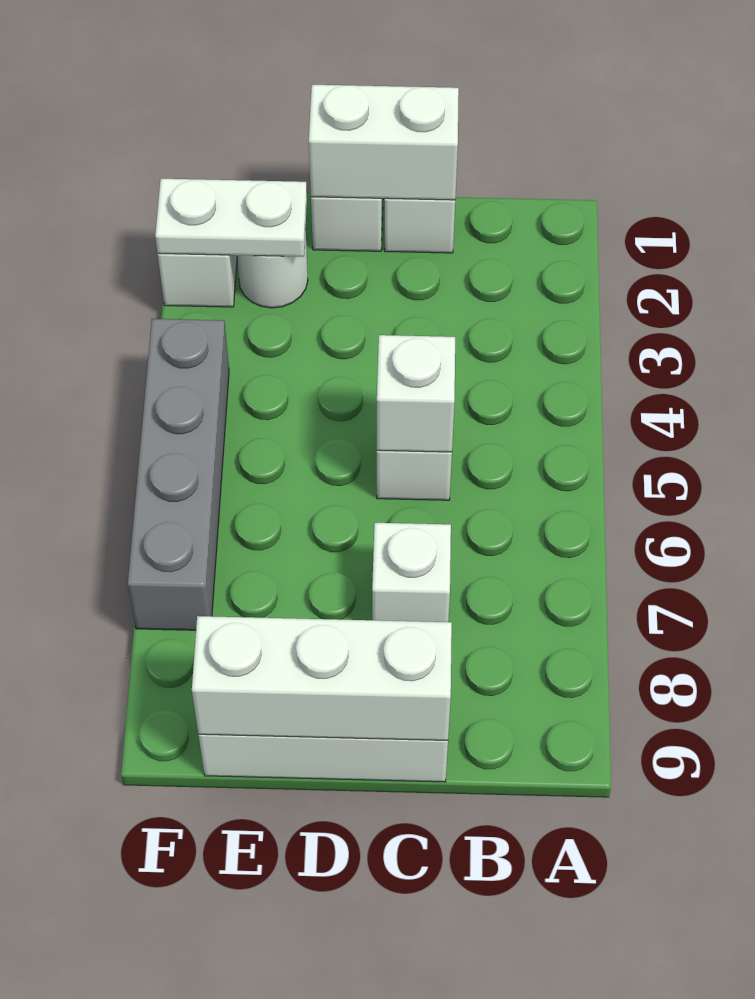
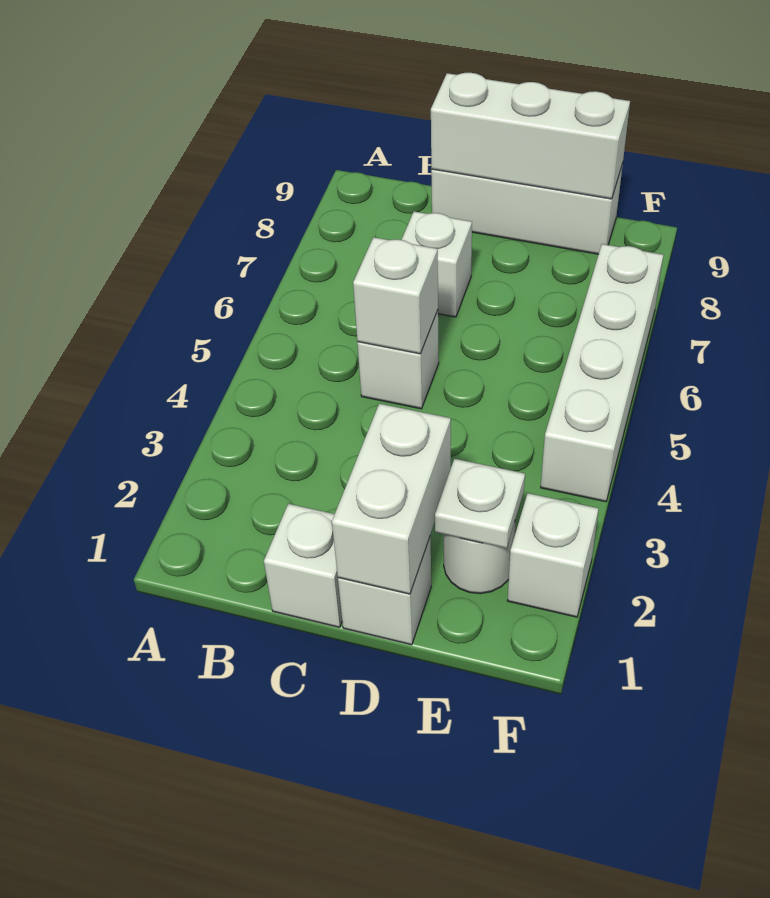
white brick C1:D1 level 2 -> white brick D1:D2 level 2
white plate E2:F2 level 2 -> white plate E2 level 2
grey brick F4:F7 level 1 -> white brick F4:F7 level 1

